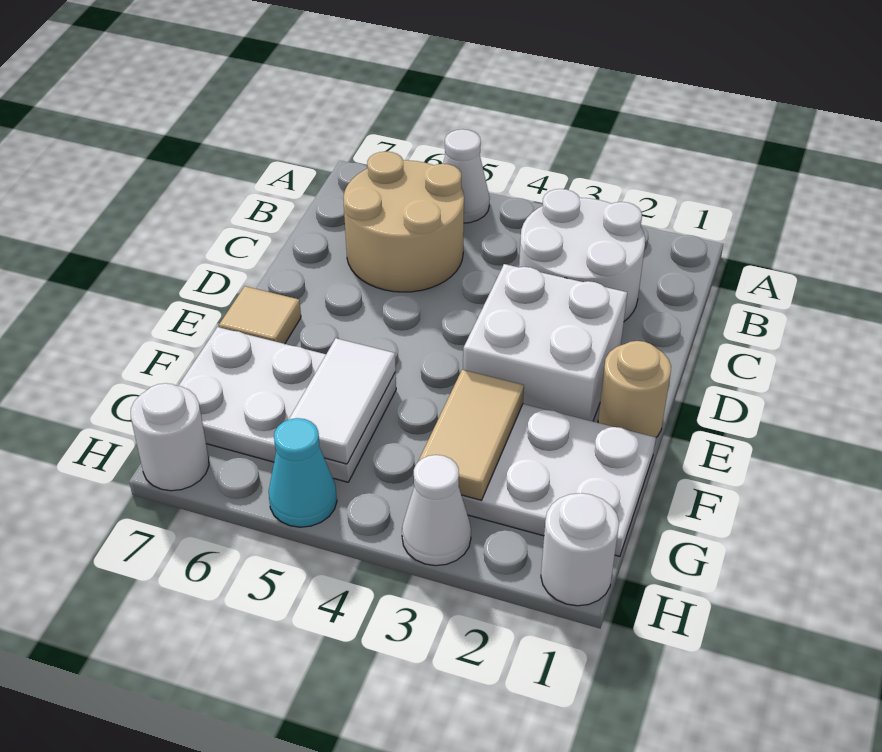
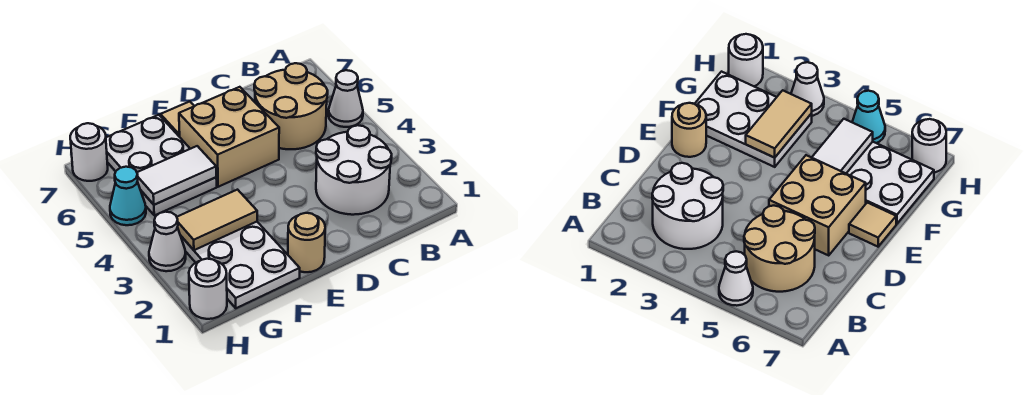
white brick D2:E3 level 1 -> none
none -> tan brick D5:E6 level 1

